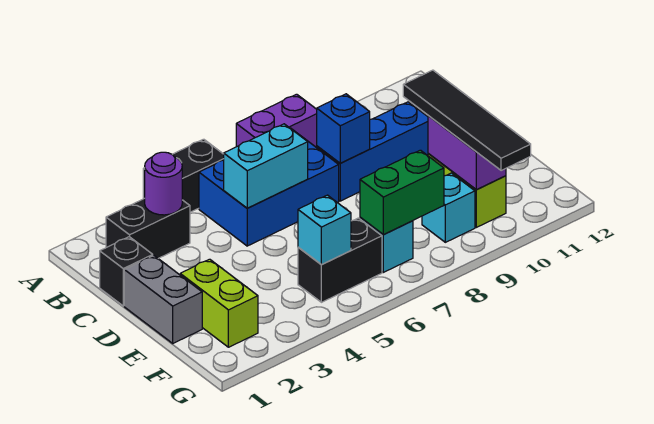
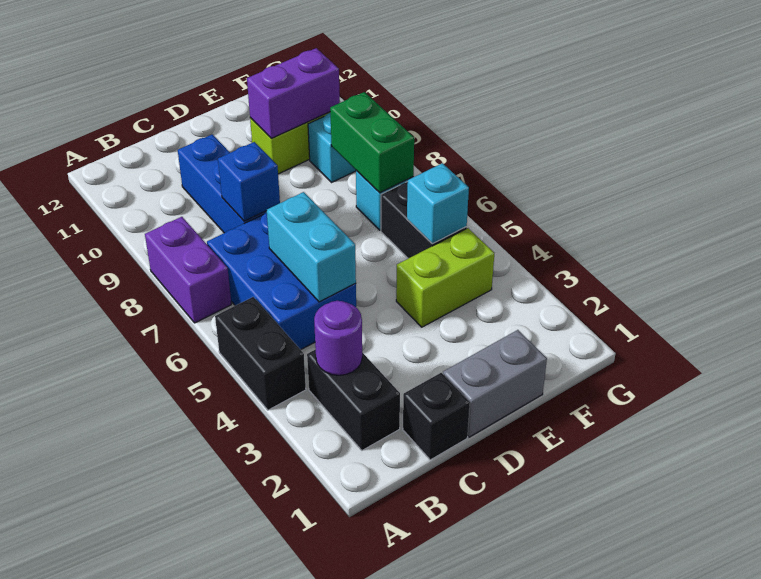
black tile D10:G10 level 3 -> none
lime brick E2:F2 level 1 -> lime brick E4:F4 level 1

